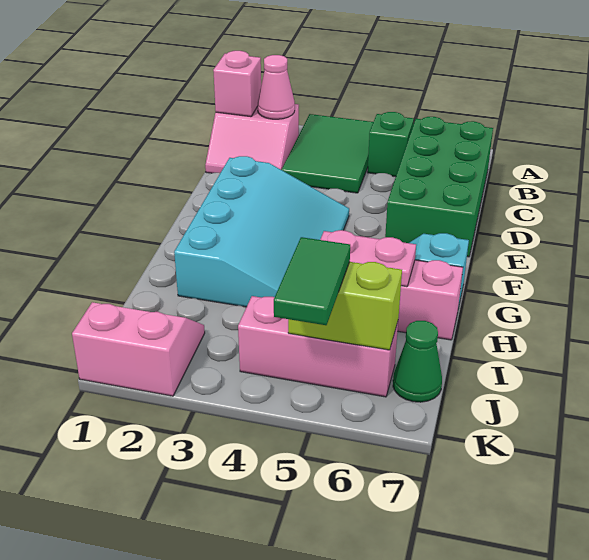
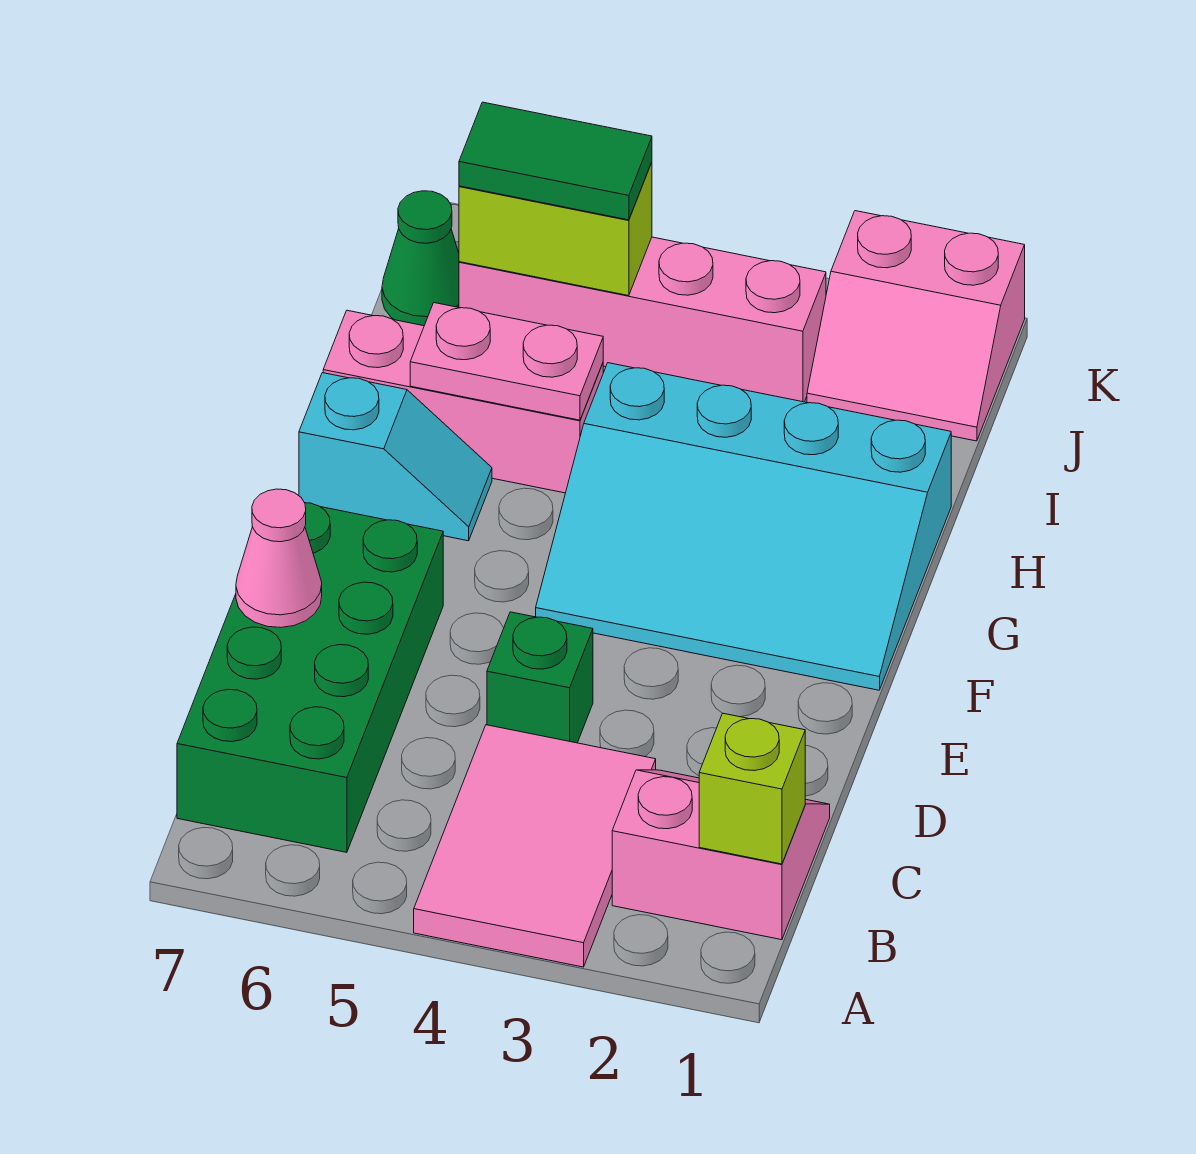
green tile A3:C4 level 1 -> pink tile A3:C4 level 1
pink brick B1 level 2 -> lime brick B1 level 2
pink cone B2 level 2 -> pink cone D7 level 2
green brick B5 level 1 -> green brick D4 level 1
cyan slope E2:H4 level 1 top 2 -> cyan slope F1:H4 level 1 top H
pink brick J4:J6 level 1 -> pink brick J3:J6 level 1
green tile J5:K5 level 3 -> green tile J5:J6 level 3

